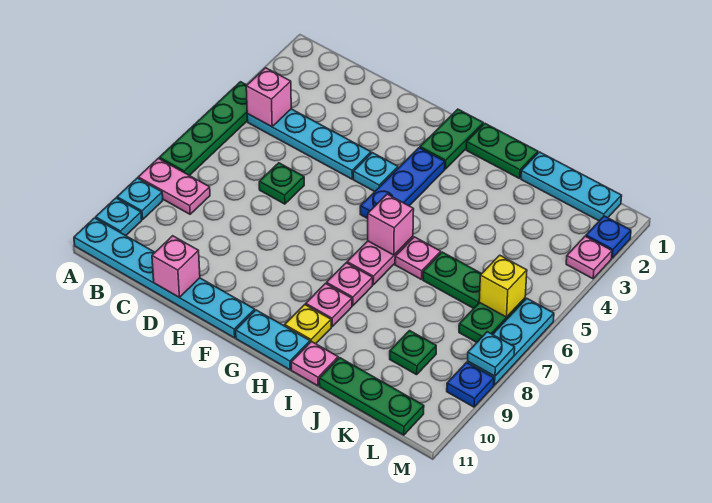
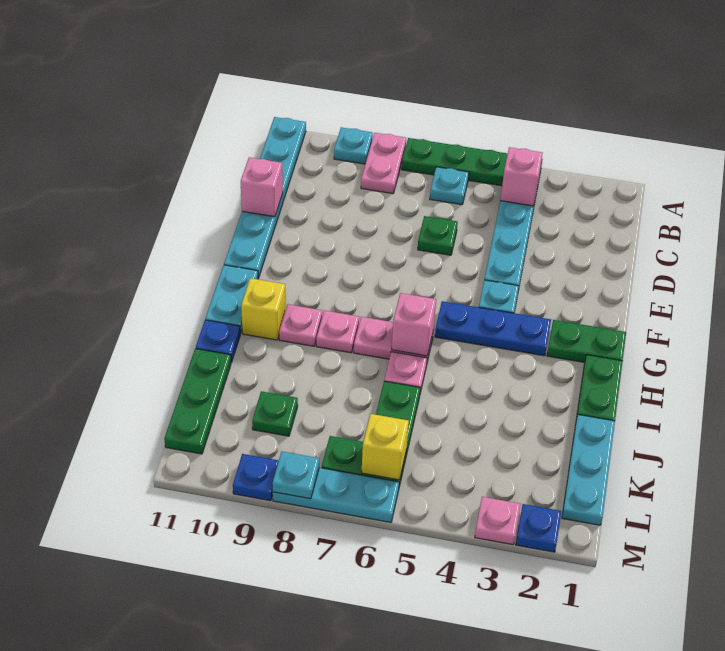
cyan plate A10 level 1 -> cyan plate B6 level 1
yellow plate H10 level 1 -> yellow brick H10 level 1
pink plate I11 level 1 -> blue plate I11 level 1

